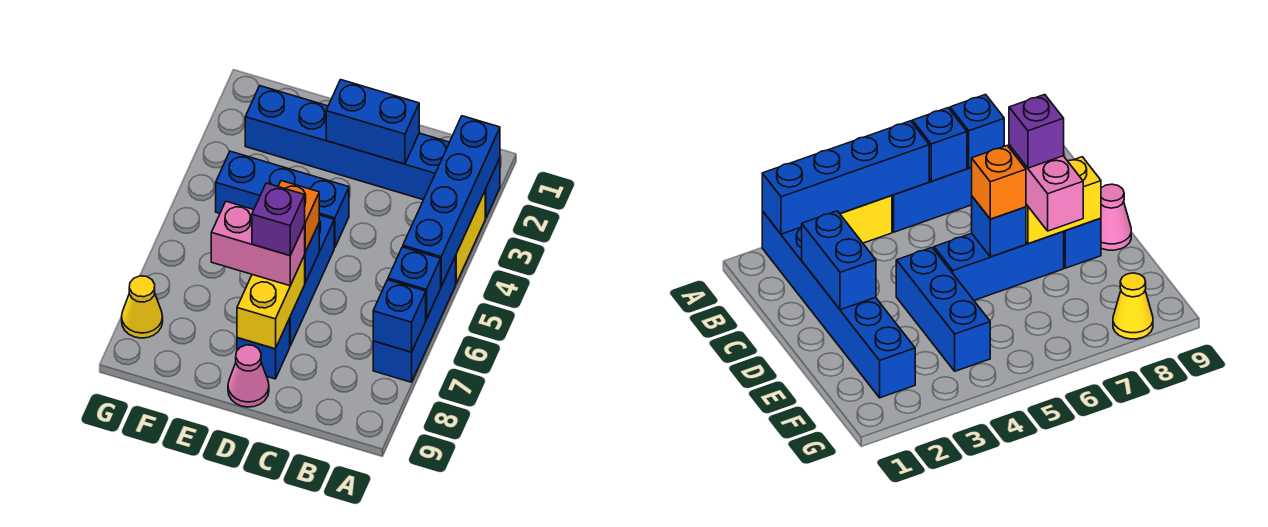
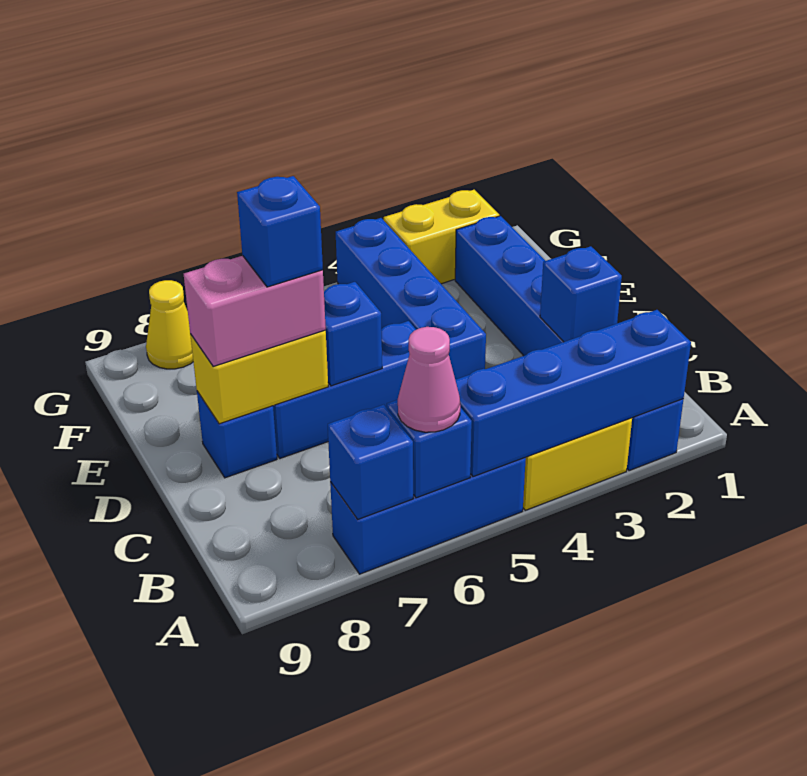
blue brick C2:D2 level 2 -> blue brick C2 level 2
blue brick D4:F4 level 1 -> blue brick D4:G4 level 1
orange brick D6 level 3 -> none
pink brick D7:E7 level 3 -> pink brick D7:D8 level 3
purple brick D7 level 4 -> blue brick D7 level 4
pink cone D9 level 1 -> pink cone A6 level 3
none -> yellow brick G2:G3 level 1

